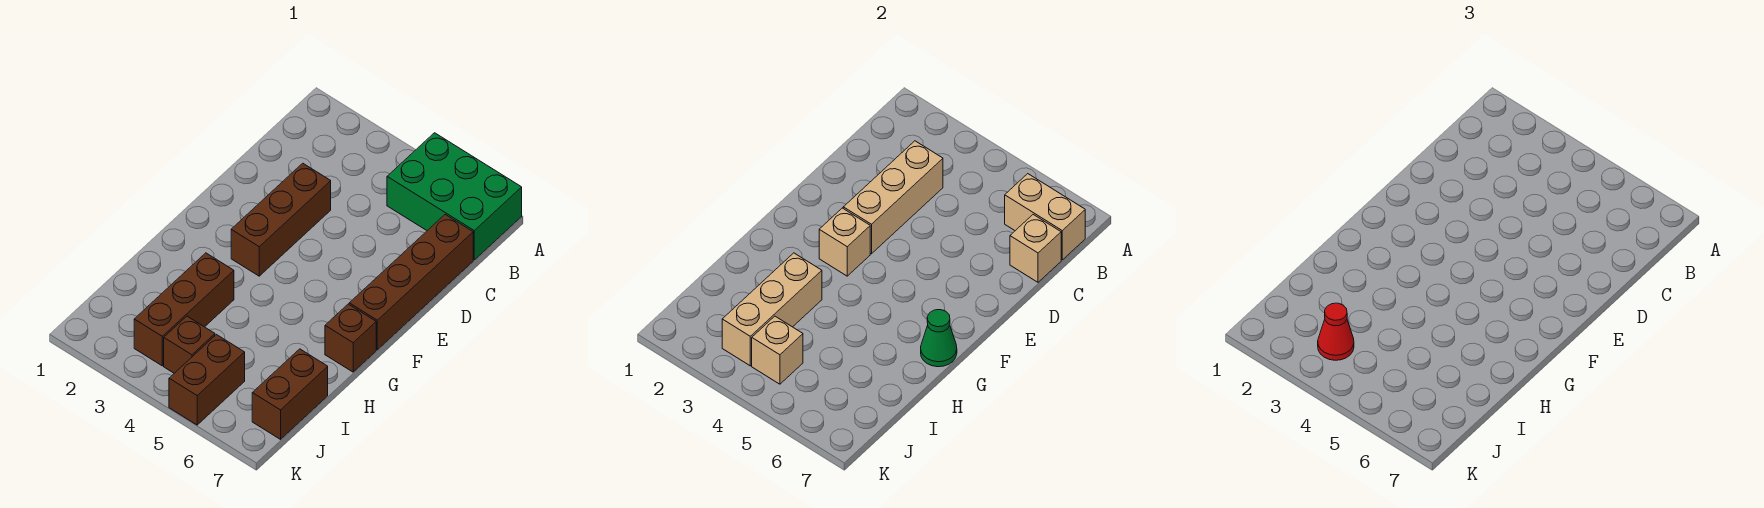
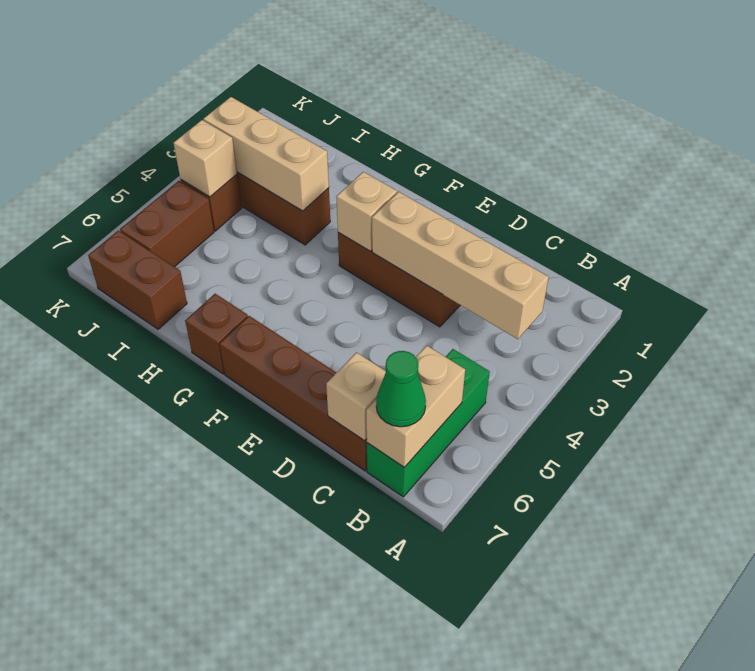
green brick A5:B7 level 1 -> green brick B5:B7 level 1
tan brick C3:E3 level 2 -> tan brick B3:E3 level 2
green cone G7 level 2 -> green cone B7 level 3
red cone J3 level 3 -> none
brown brick J5:K5 level 1 -> brown brick J5:J6 level 1

